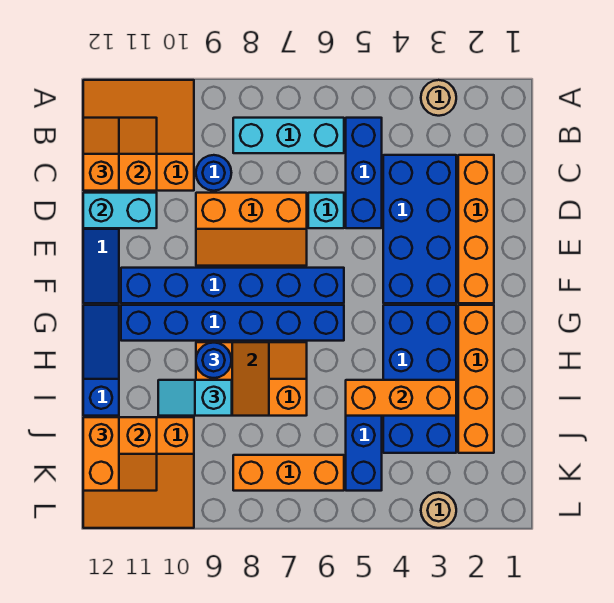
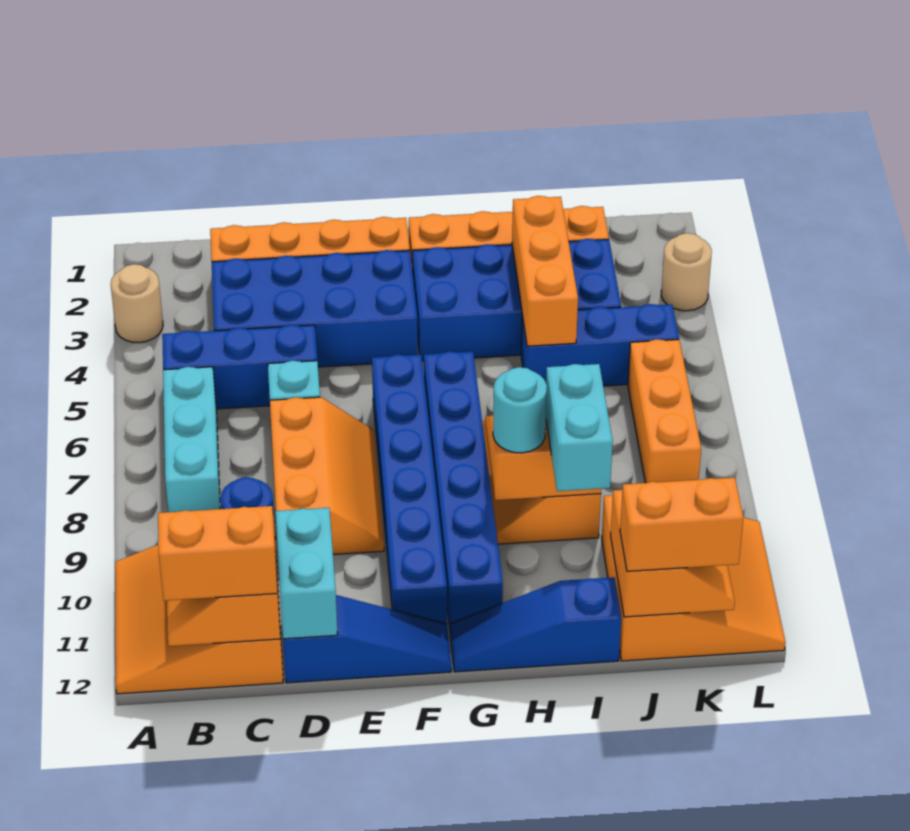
orange slope B12:C12 level 3 top C -> orange brick B12:C12 level 3
blue round brick H9 level 3 -> cyan round brick H9 level 3
cyan slope I9:I10 level 3 top 9 -> cyan brick I9:I10 level 3

